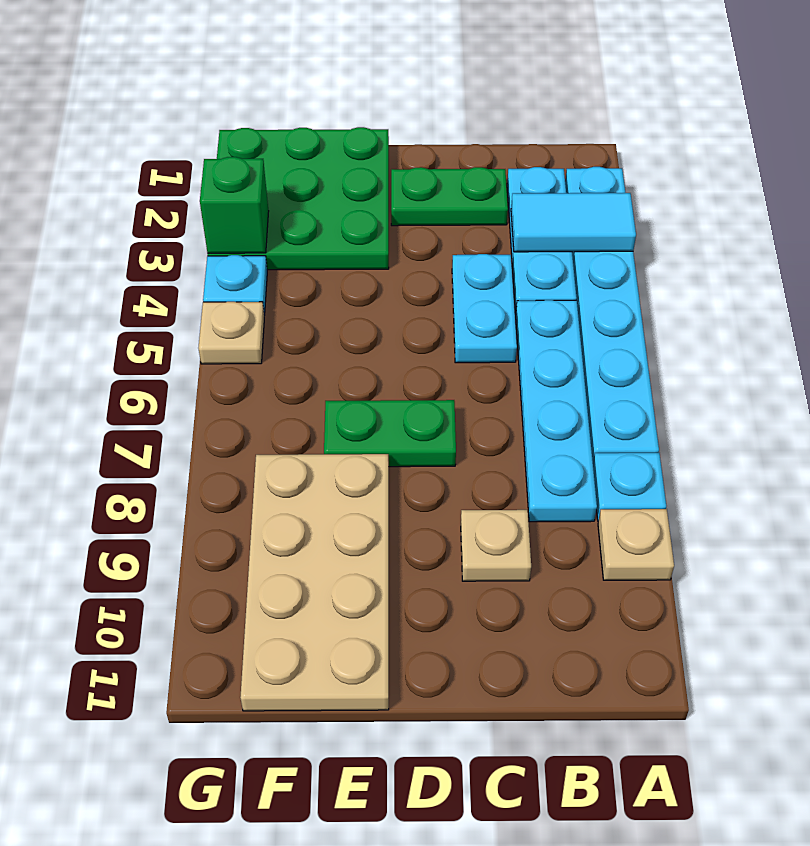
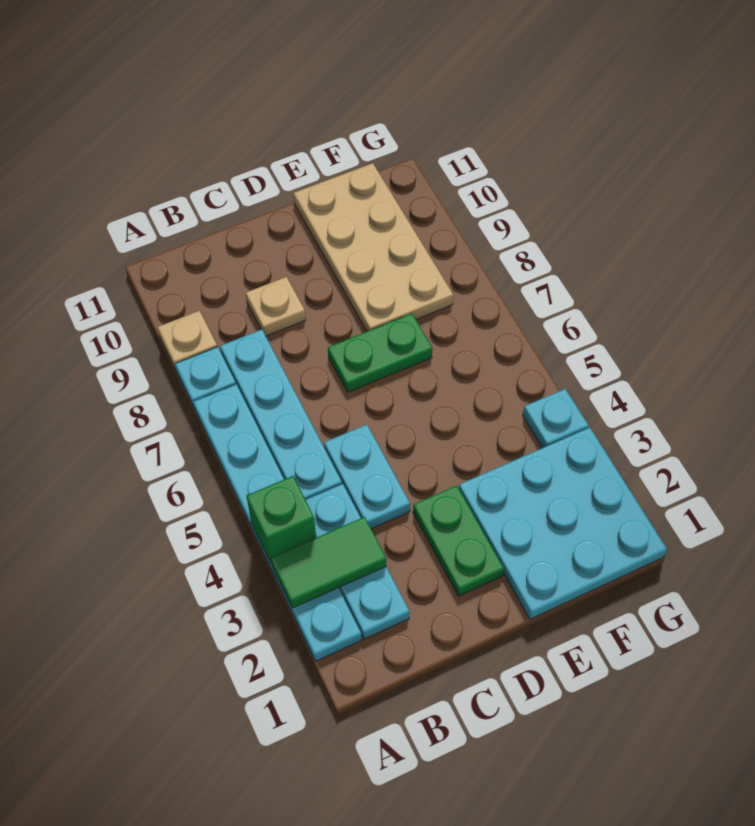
cyan tile A3:B3 level 2 -> green tile A3:B3 level 2
green plate C2:D2 level 1 -> green plate D2:D3 level 1
green plate E1:G3 level 1 -> cyan plate E1:G3 level 1
green brick G3 level 2 -> green brick A4 level 2
tan plate G5 level 1 -> none

